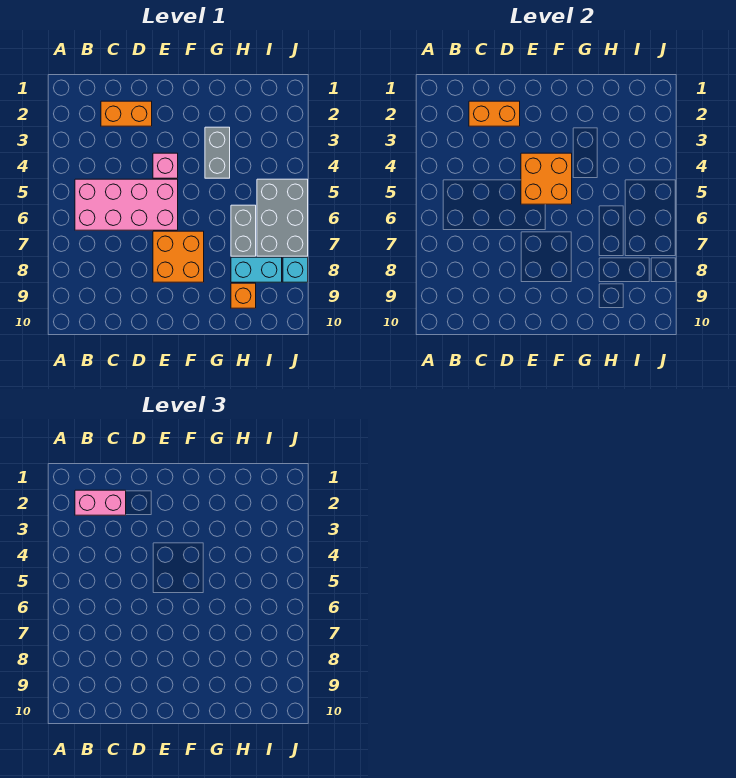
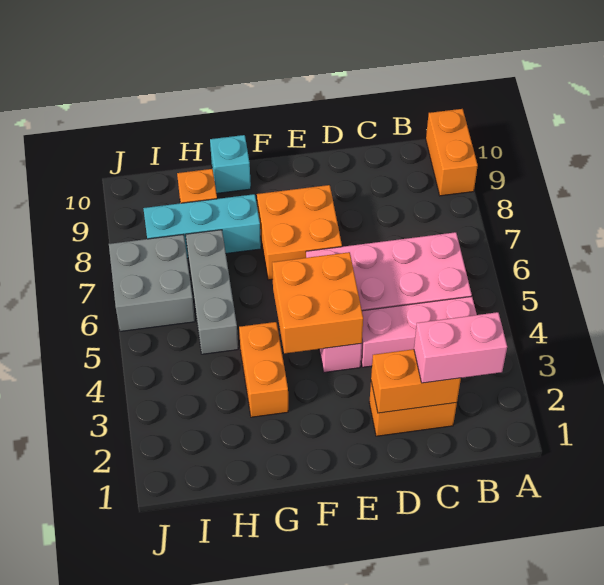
none -> orange brick A9:A10 level 1
none -> pink brick B4:D4 level 1
grey brick G3:G4 level 1 -> orange brick G3:G4 level 1
grey brick H6:H7 level 1 -> grey brick H5:H7 level 1
cyan brick H8:I8 level 1 -> cyan brick G8:I8 level 1
grey brick I5:J7 level 1 -> grey brick I6:J7 level 1
cyan brick J8 level 1 -> cyan brick G10 level 1

